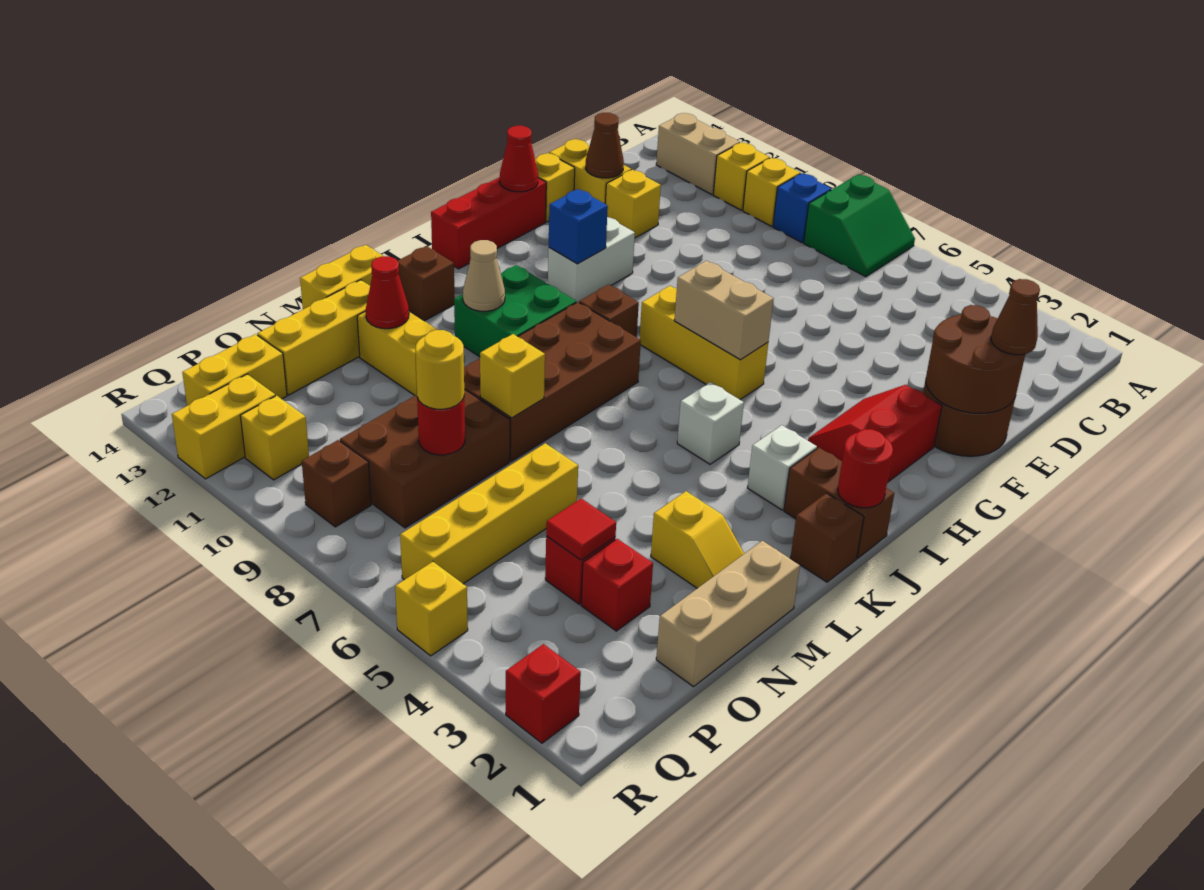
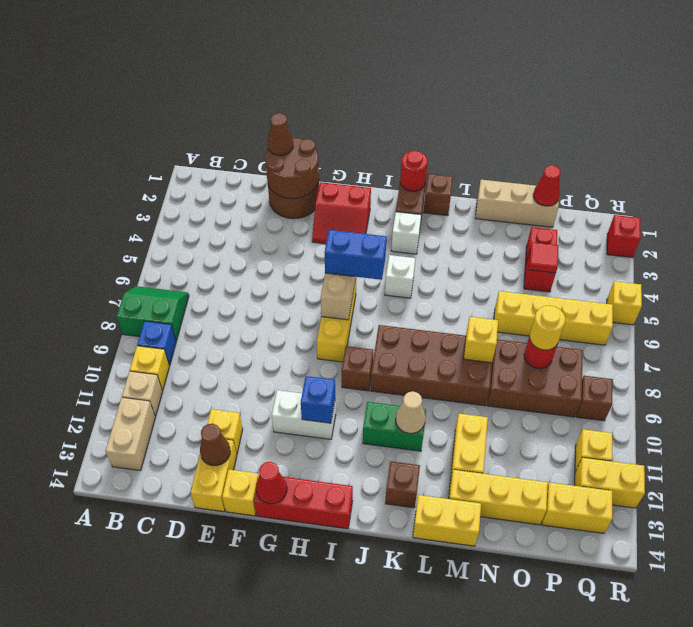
yellow brick B11 level 1 -> tan brick B11 level 1
none -> blue brick H6:I6 level 3
green brick J10:K11 level 1 -> green brick J11:K11 level 1
yellow slope M2:M3 level 1 top 3 -> none
red cone M12 level 2 -> red cone O1 level 2

